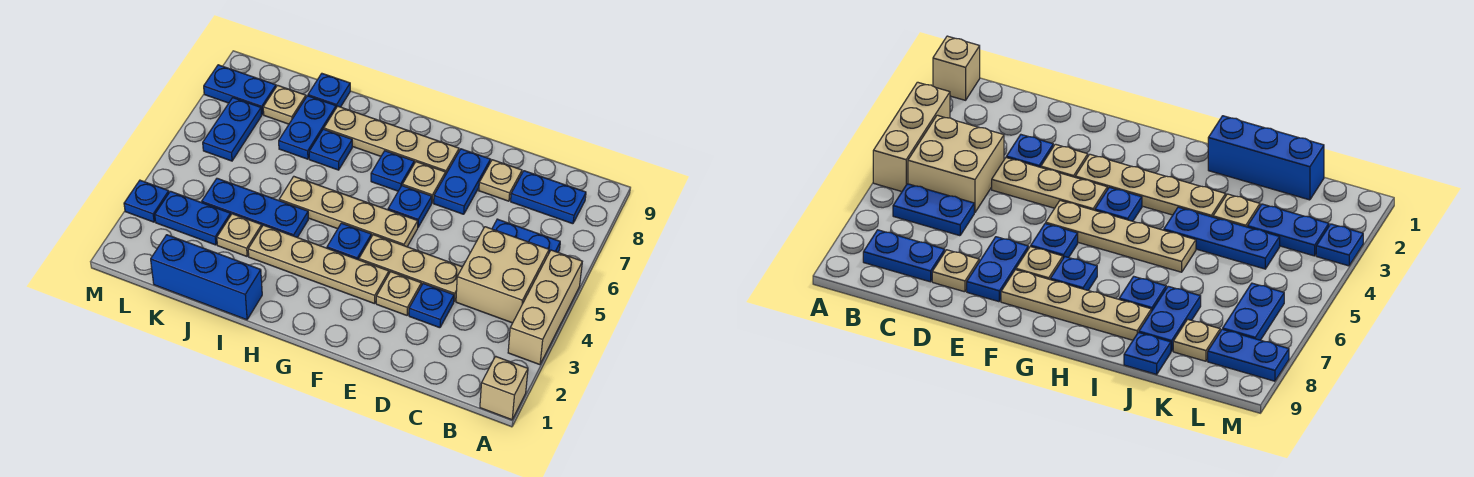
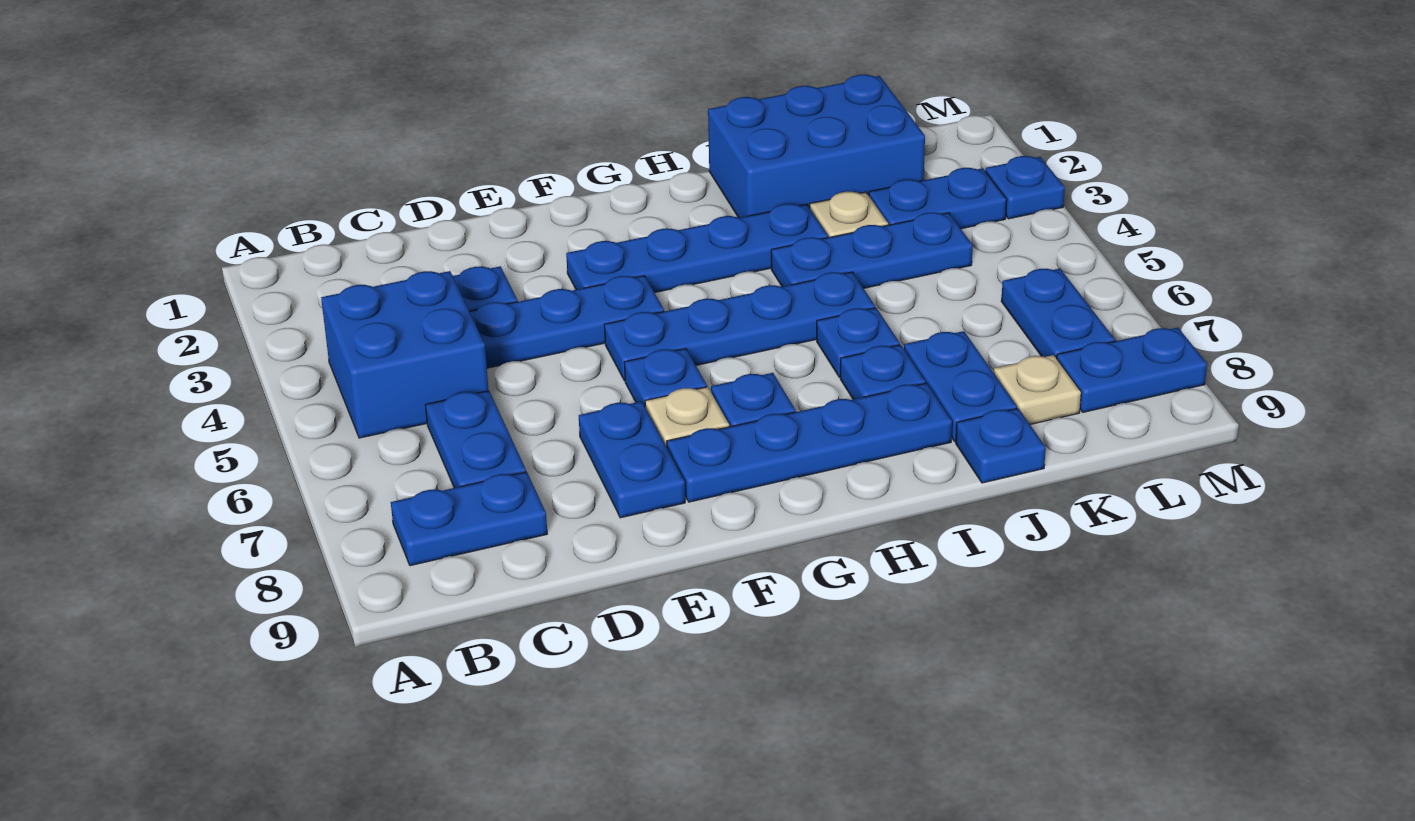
tan brick A1 level 1 -> none
tan brick A3:A5 level 1 -> none
tan brick B4:C5 level 1 -> blue brick B4:C5 level 1
blue plate B6:C6 level 1 -> blue plate C6:C7 level 1
tan plate D4:F4 level 1 -> blue plate D4:F4 level 1
tan plate D8 level 1 -> none
tan plate E3 level 1 -> none
tan plate F3:I3 level 1 -> blue plate F3:I3 level 1
tan plate F5:I5 level 1 -> blue plate F5:I5 level 1
tan plate F8:I8 level 1 -> blue plate F8:I8 level 1
blue plate G4 level 1 -> blue plate I6 level 1
blue brick I1:K1 level 1 -> blue brick I1:K2 level 1

